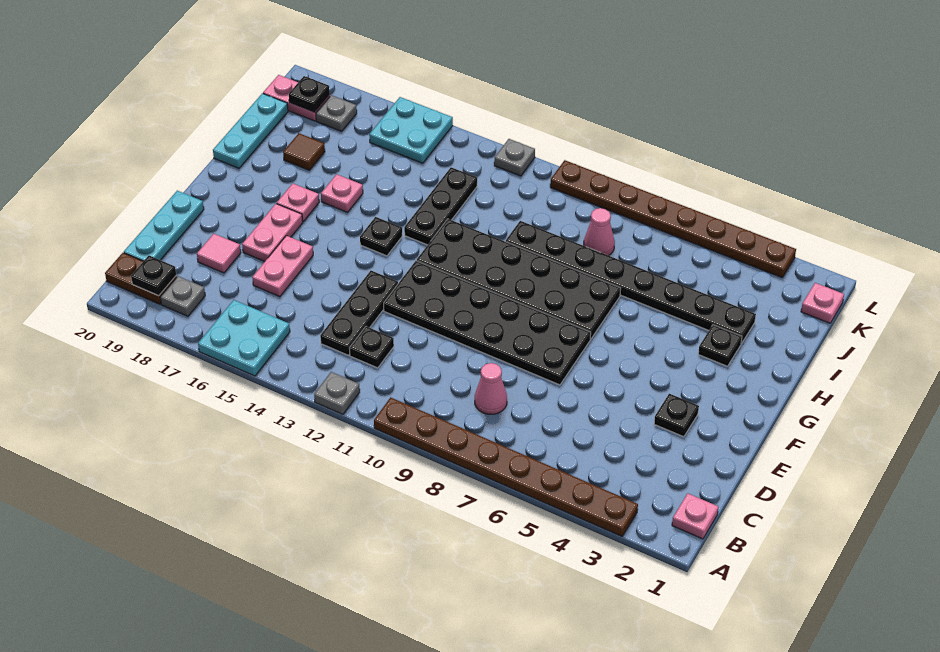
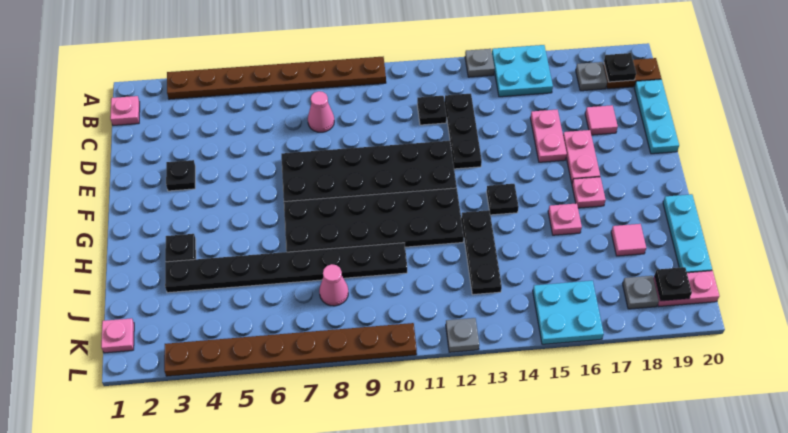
grey plate A12 level 1 -> grey plate A14 level 1
brown tile I18 level 1 -> pink tile I18 level 1

